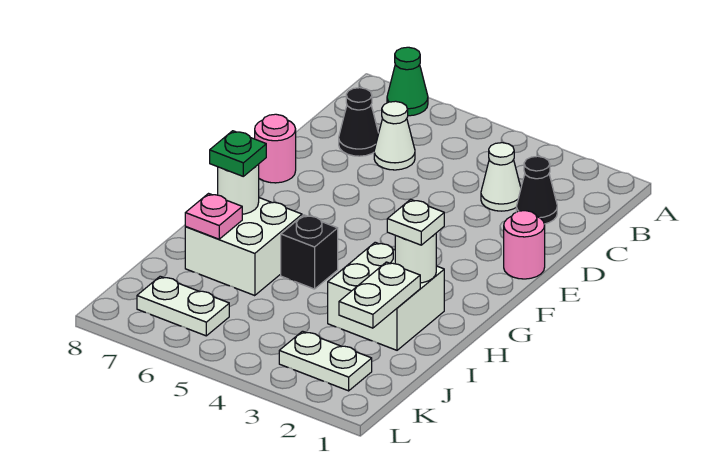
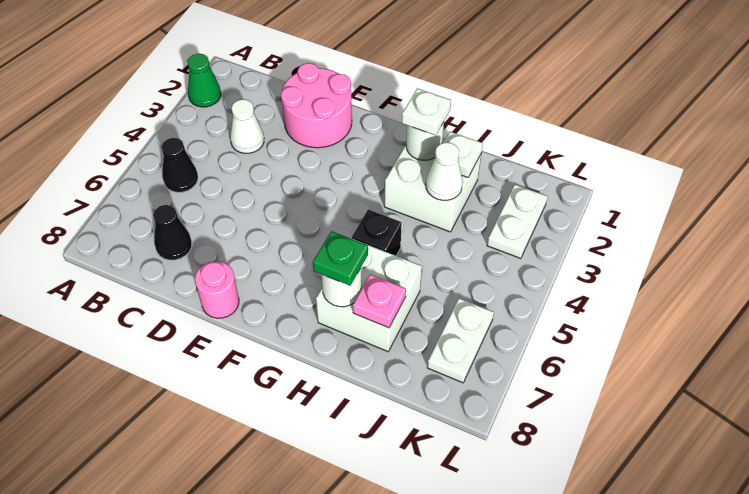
green cone A7 level 1 -> green cone A2 level 1
black cone C2 level 1 -> black cone B5 level 1
white cone C6 level 1 -> white cone I3 level 2
pink round brick E1 level 1 -> pink round brick D1:E2 level 1
white plate I2:J2 level 2 -> white plate I2 level 2

